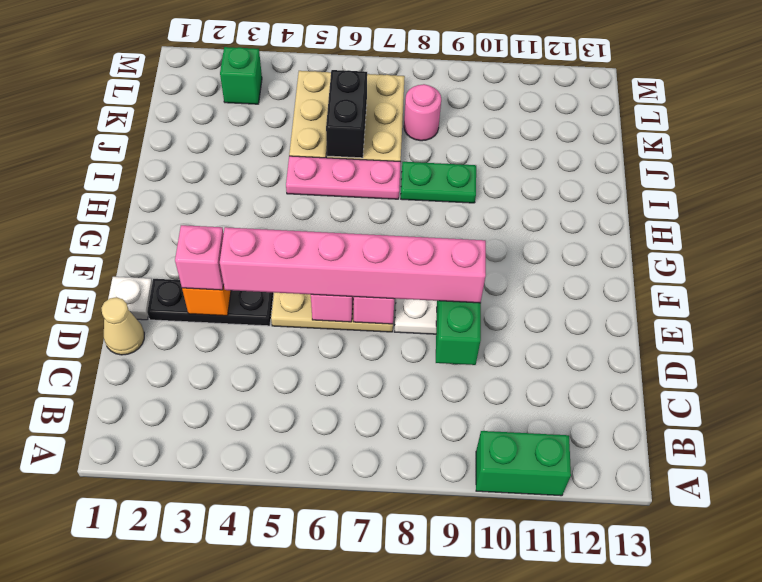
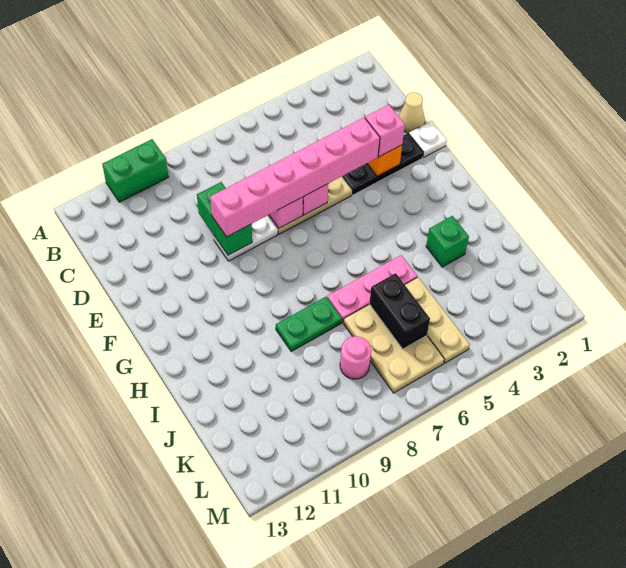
green brick L3 level 1 -> green brick I3 level 1

